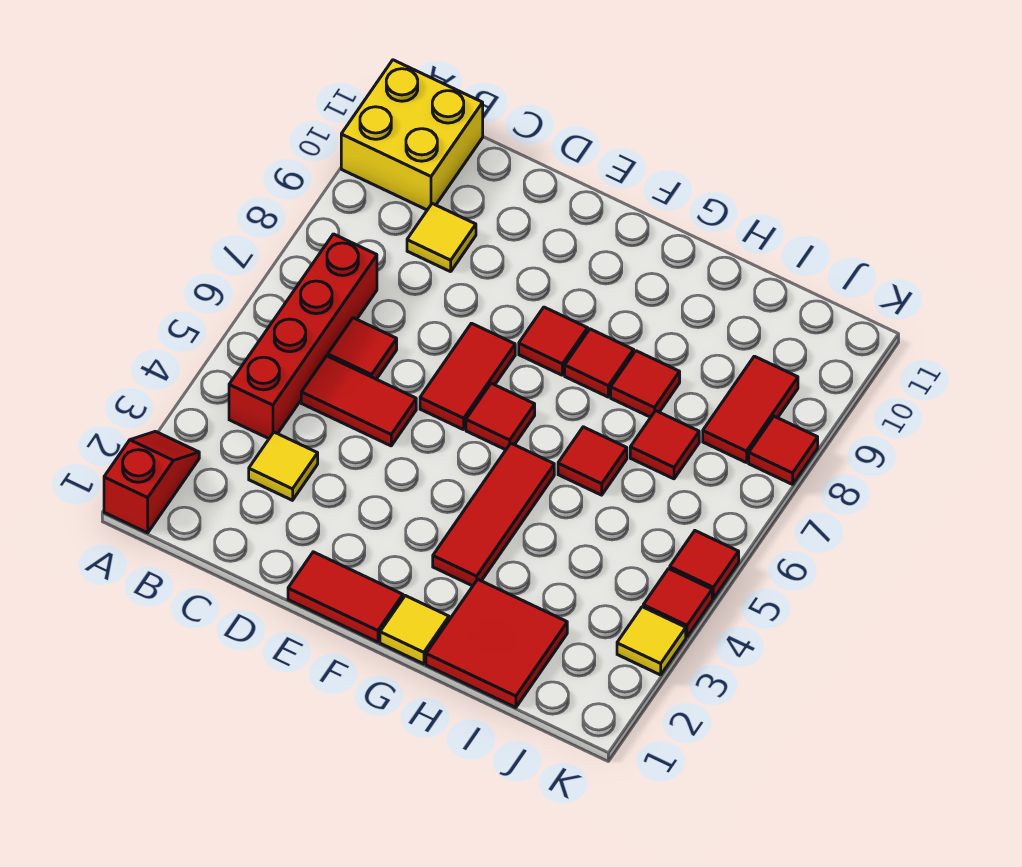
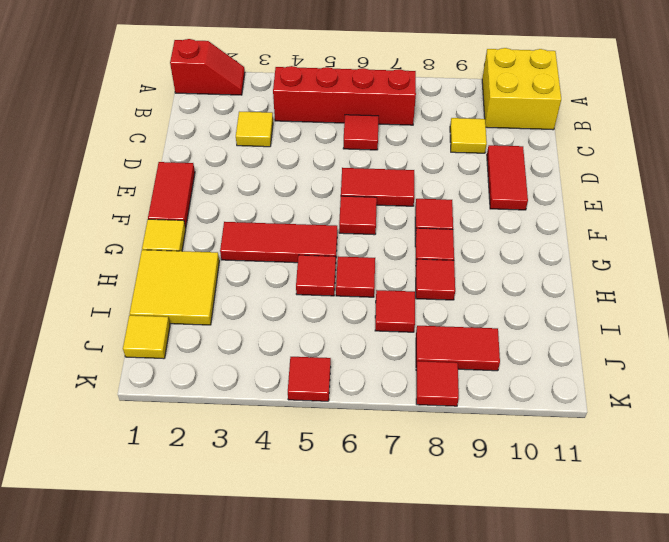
red tile C5:D5 level 1 -> red tile D10:E10 level 1
red tile H1:I2 level 1 -> yellow tile H1:I2 level 1
yellow tile K3 level 1 -> yellow tile J1 level 1
red tile K4 level 1 -> red tile H5 level 1

